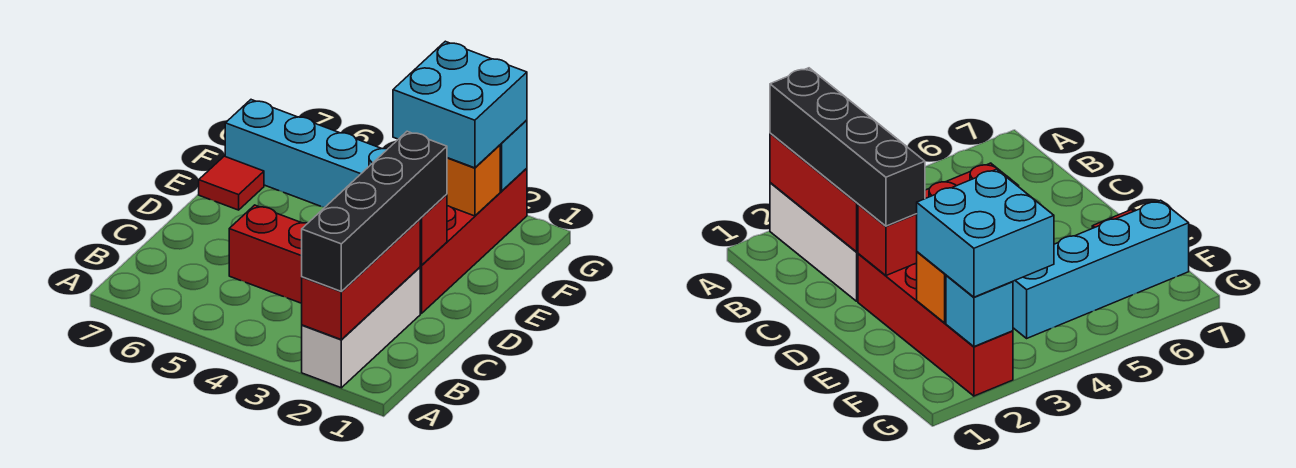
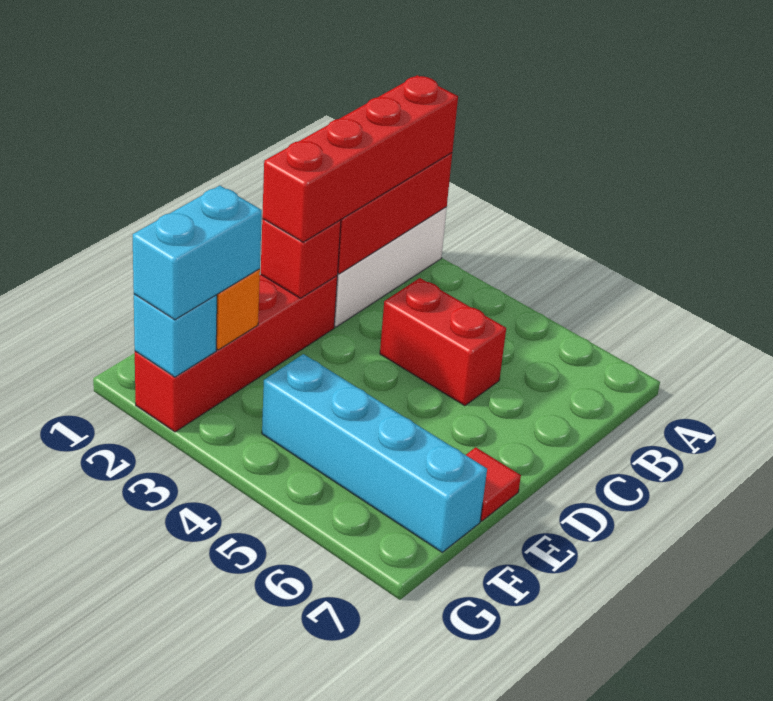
black brick A2:D2 level 3 -> red brick A2:D2 level 3
cyan brick F2:G3 level 3 -> cyan brick F2:G2 level 3

